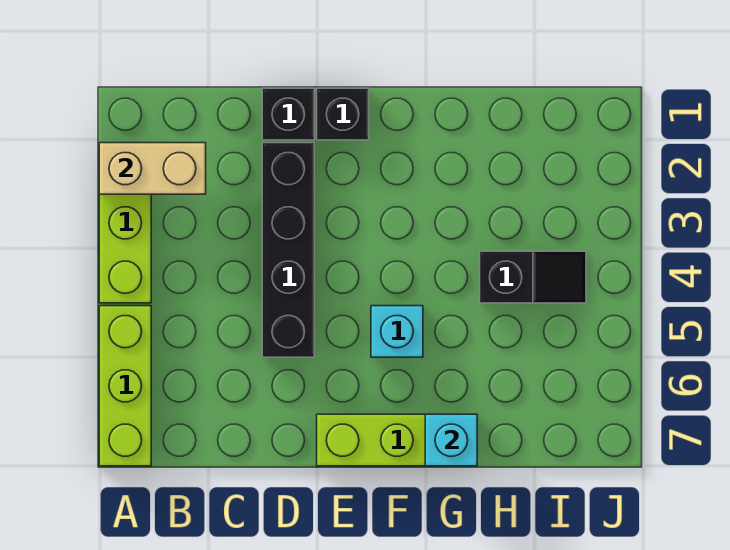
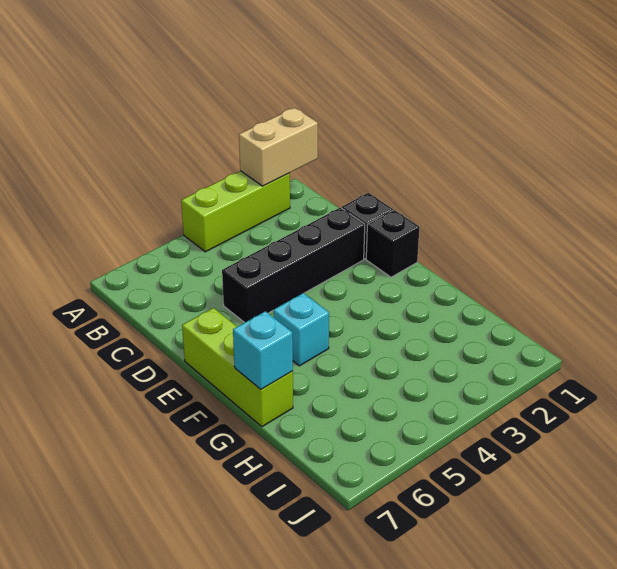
tan brick A2:B2 level 2 -> tan brick A1:A2 level 2
lime brick A5:A7 level 1 -> none
black slope H4:I4 level 1 top H -> none

